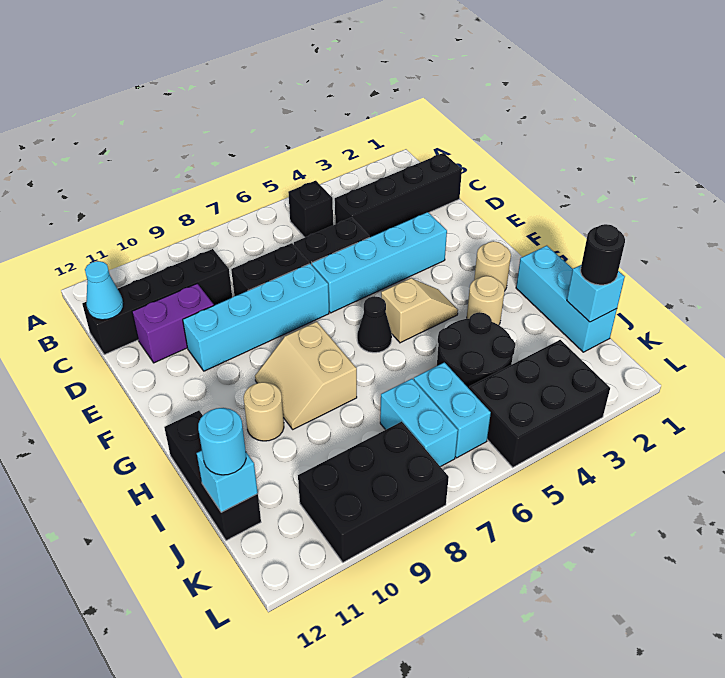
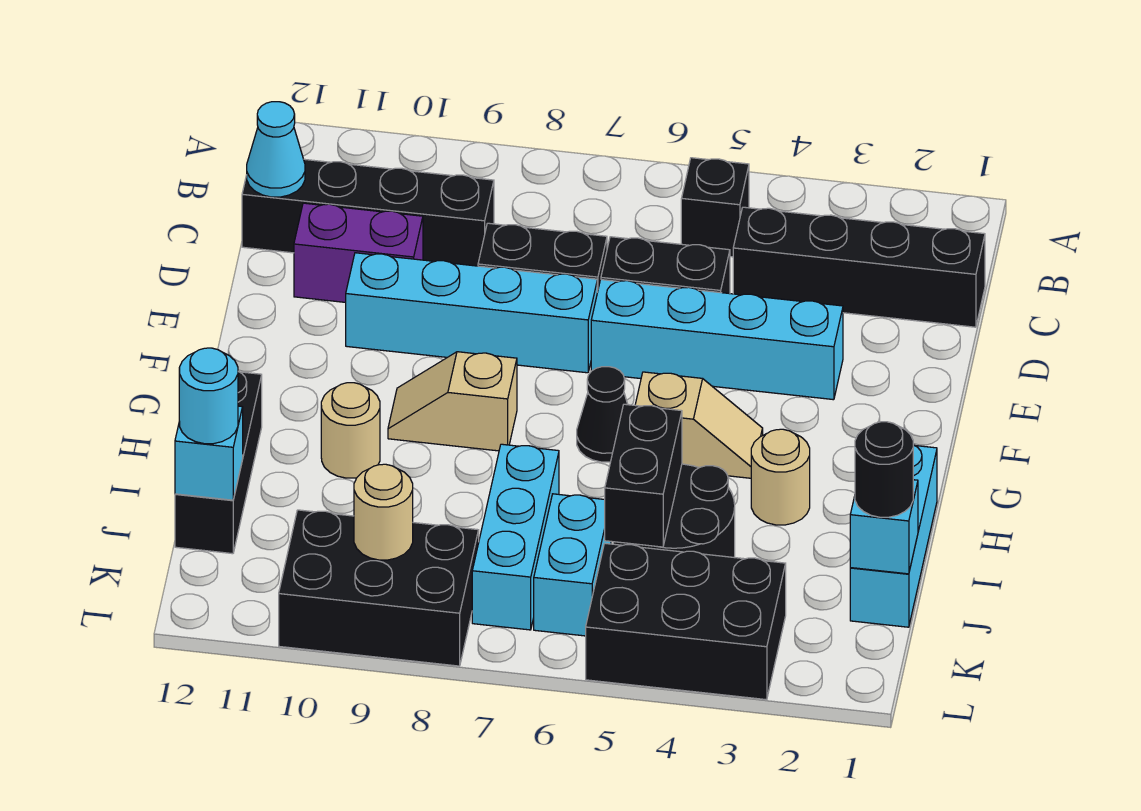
tan round brick G2 level 1 -> tan round brick K9 level 2
tan slope G8:H9 level 1 top 8 -> tan slope G8:G9 level 1 top 8
none -> black brick I5:J5 level 2
cyan brick J7:K7 level 1 -> cyan brick I7:K7 level 1

